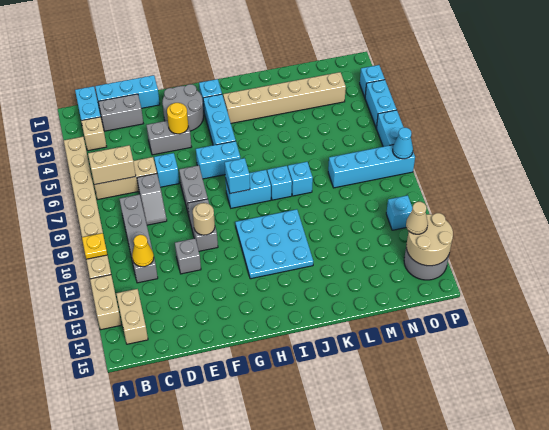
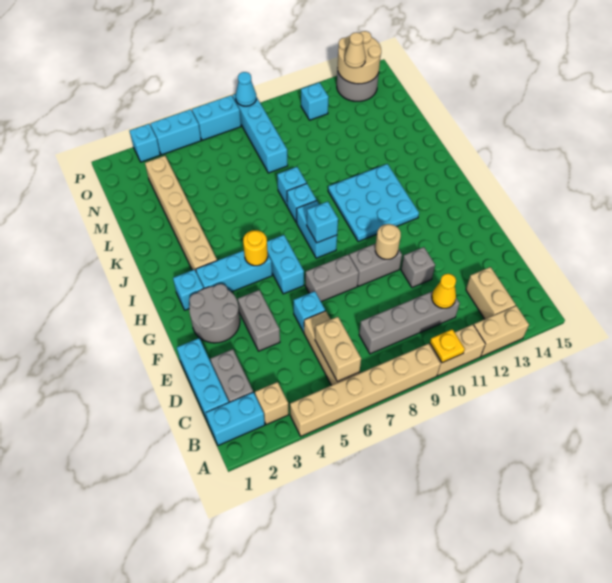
tan brick B13:B14 level 1 -> tan brick B13:C13 level 1
grey slope D7:D8 level 1 top 7 -> none
yellow round brick F4 level 2 -> yellow round brick H5 level 2

